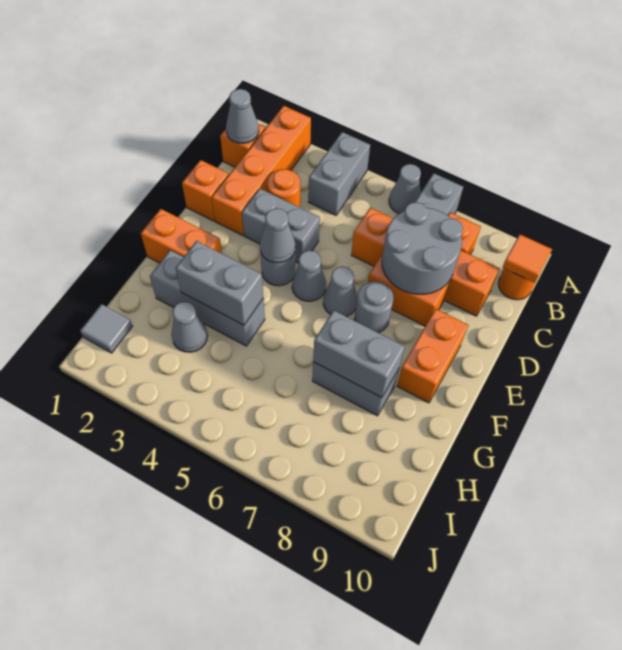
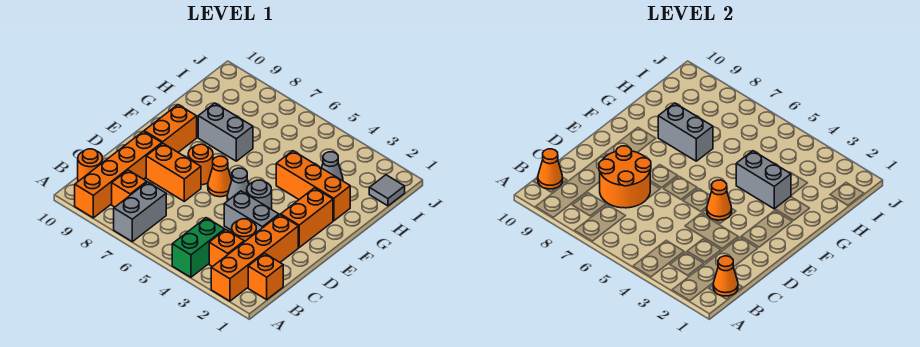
grey brick A4:B4 level 1 -> green brick A4:B4 level 1
grey cone A6 level 1 -> none
grey cone B1 level 2 -> orange cone B1 level 2
orange tile B10 level 2 -> orange cone B10 level 2
orange brick C6:C9 level 1 -> orange brick A9:D9 level 1
grey round brick C7:D8 level 2 -> orange round brick C7:D8 level 2
orange brick D1 level 1 -> orange brick B3 level 1
grey cone E4 level 2 -> orange cone E4 level 2
grey cone E6 level 1 -> orange cone E6 level 1
grey round brick E7 level 1 -> orange round brick E7 level 1
orange brick F1:F2 level 1 -> orange brick E2:F2 level 1
grey brick G2:G4 level 1 -> orange brick G2:G4 level 1

